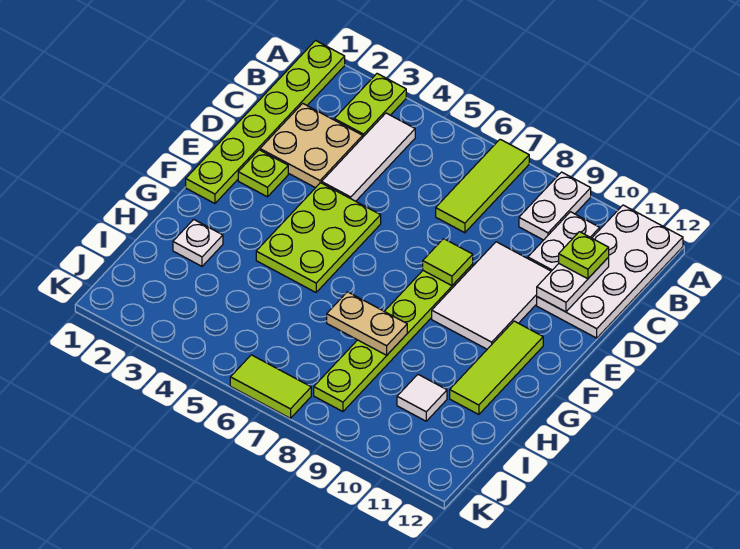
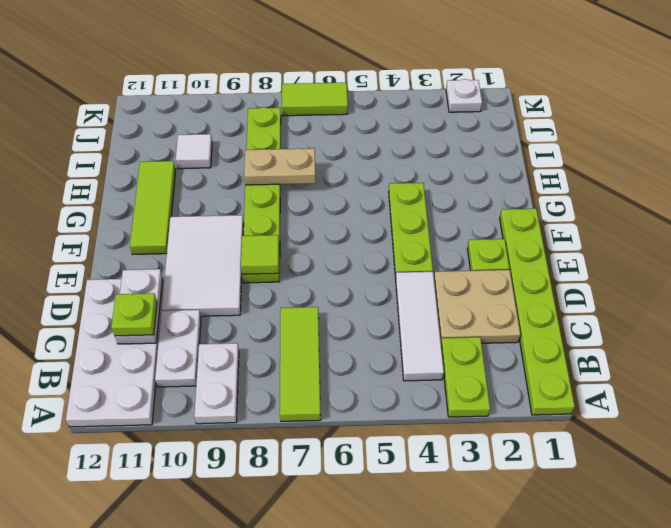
lime plate E4:G5 level 1 -> lime plate E4:G4 level 1
white plate H2 level 1 -> white plate K2 level 1

